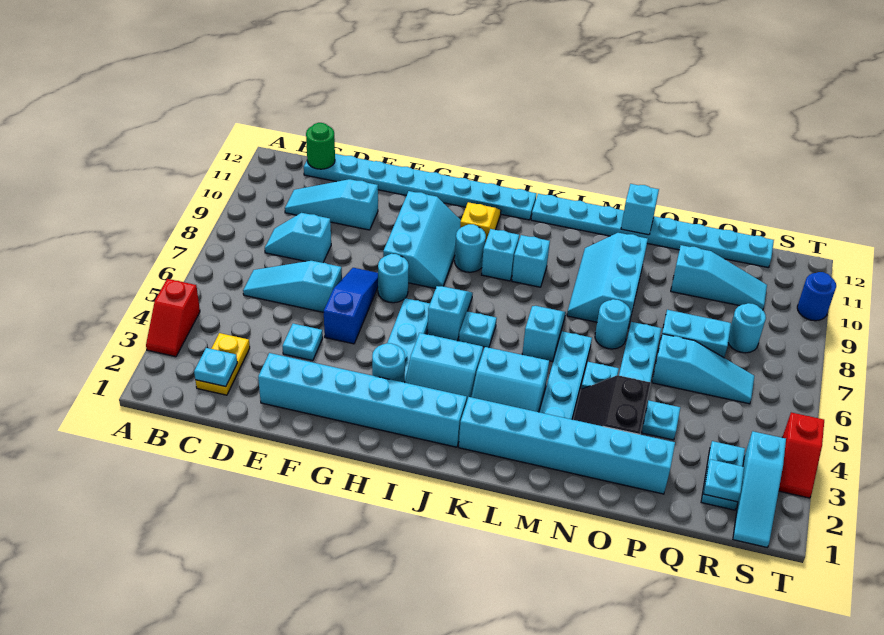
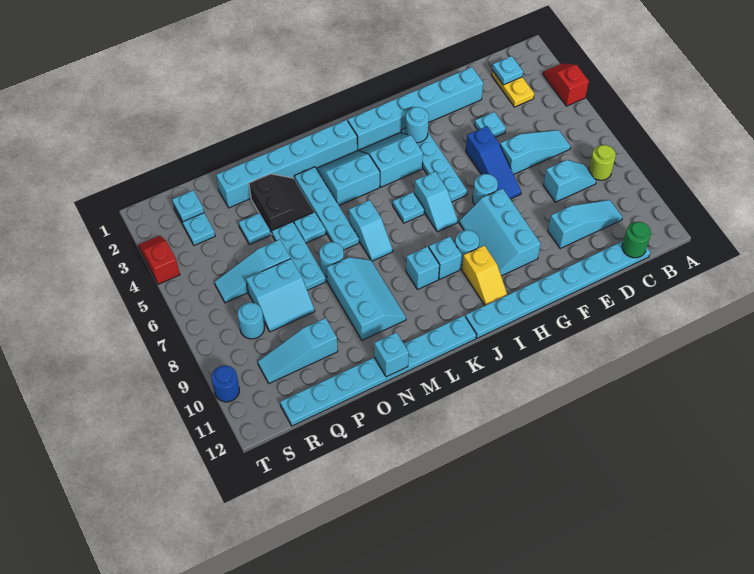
none -> lime round brick B8 level 1
cyan slope S1:S3 level 1 top 3 -> none

